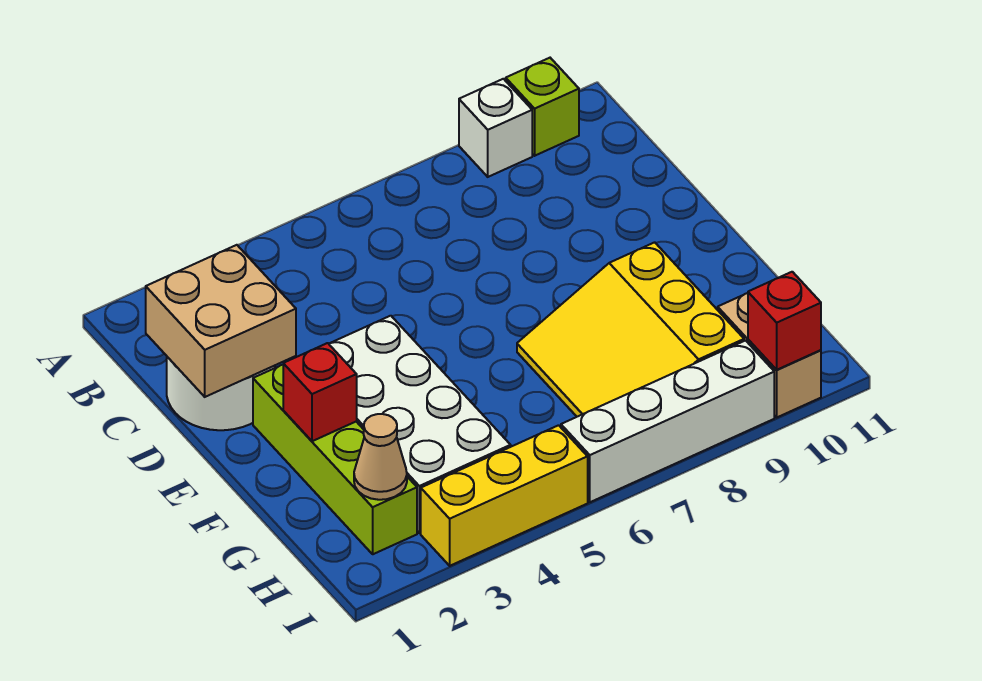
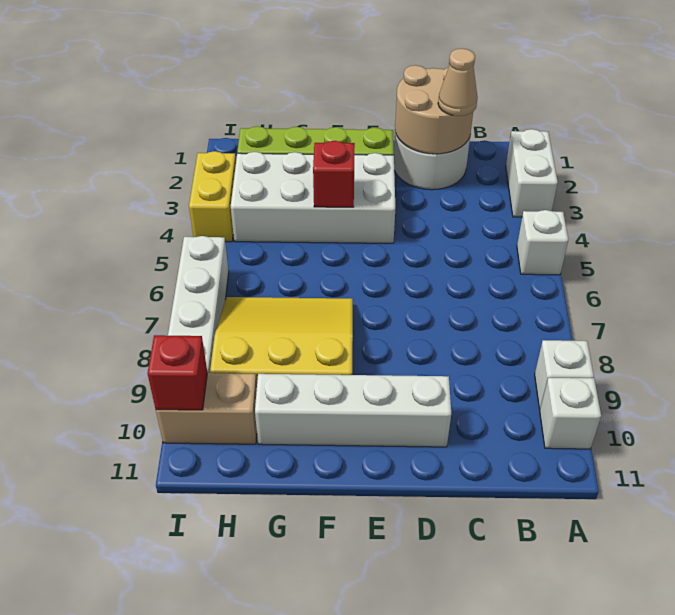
none -> white brick A2:A3 level 1
none -> white brick A5 level 1
lime brick A10 level 1 -> white brick A10 level 1
tan brick C1:D2 level 2 -> tan round brick C1:D2 level 2
none -> white brick D10:G10 level 1
red brick F2 level 2 -> red brick F4 level 2
tan cone H2 level 2 -> tan cone C2 level 3
yellow brick I3:I5 level 1 -> yellow brick I3:I4 level 1

